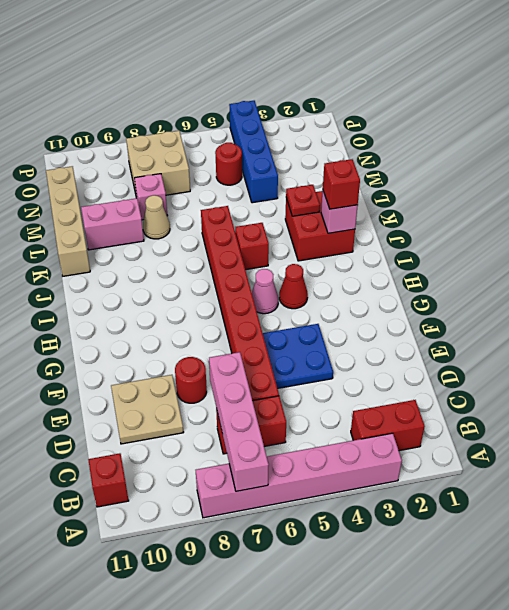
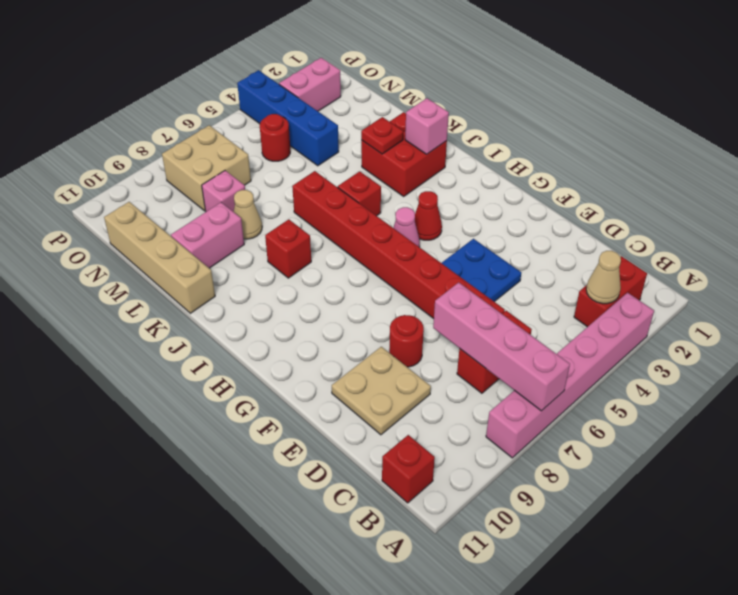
none -> tan cone B3 level 2
red brick J2 level 3 -> red brick J8 level 1
none -> pink brick O2:O3 level 1

